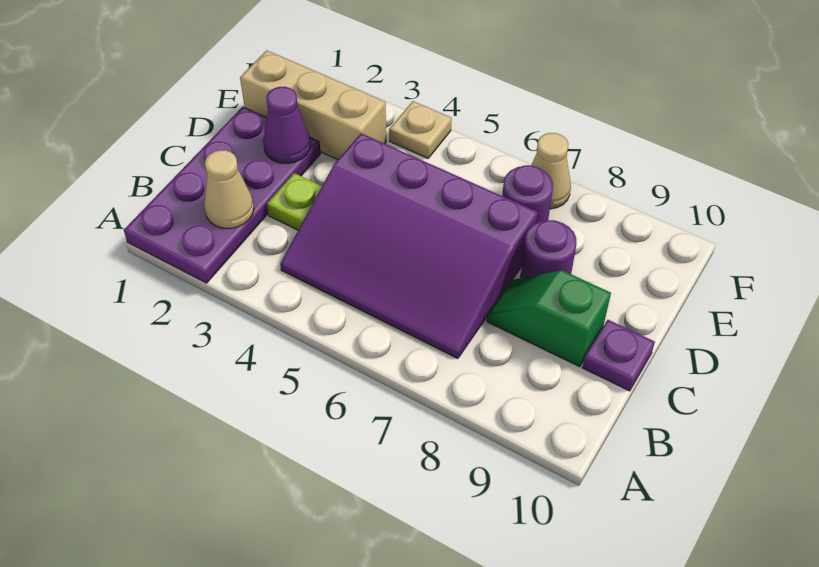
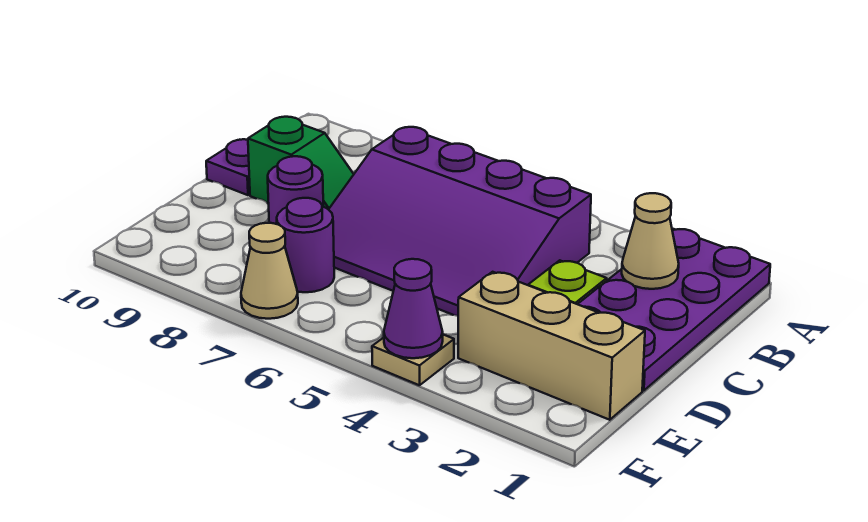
purple slope B4:D7 level 1 top D -> purple slope B4:D7 level 1 top B
purple cone D2 level 2 -> purple cone F4 level 2

